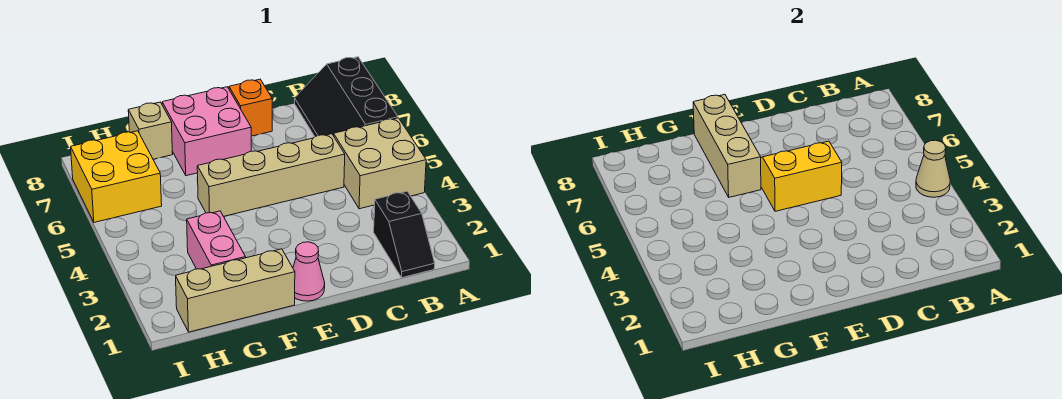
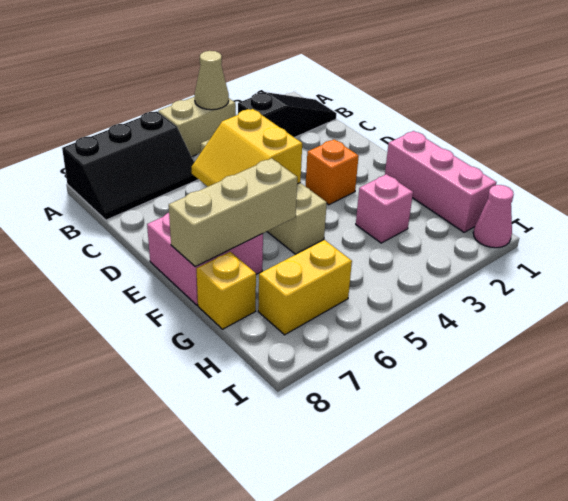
tan brick A4:B5 level 1 -> tan brick A4:A5 level 1
black slope B1:B2 level 1 top 2 -> black slope B1:B3 level 1 top 3
orange brick D8 level 1 -> orange brick E3 level 1
pink cone E1 level 1 -> pink cone I1 level 1
tan brick F1:H1 level 1 -> pink brick F1:H1 level 1
pink brick G2:G3 level 1 -> pink brick G3 level 1
tan brick G8 level 1 -> yellow brick G8 level 1
yellow brick H6:I7 level 1 -> yellow brick H6:H7 level 1

